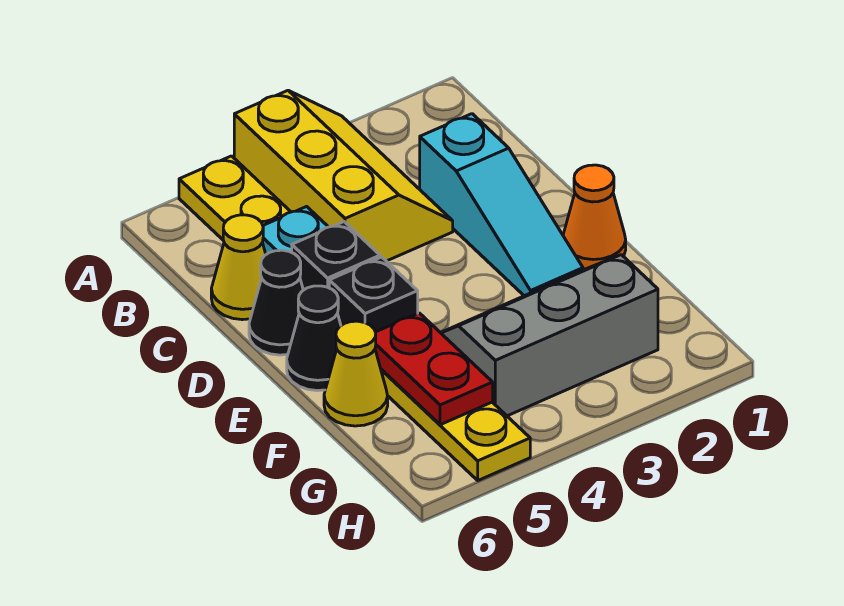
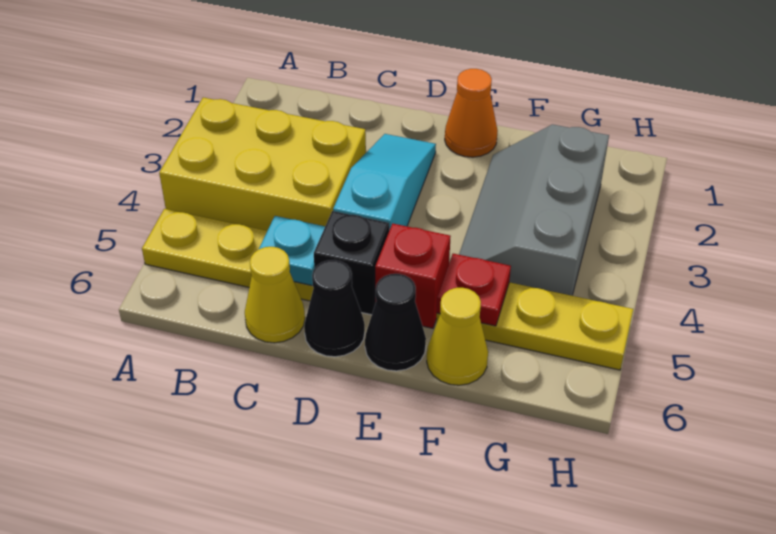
yellow slope A3:C4 level 1 top 4 -> yellow brick A3:C4 level 1
cyan slope C2:E2 level 1 top C -> cyan slope D2:D4 level 1 top 4
black brick E5 level 1 -> red brick E5 level 1
red plate F5:G5 level 2 -> red plate F5 level 2

